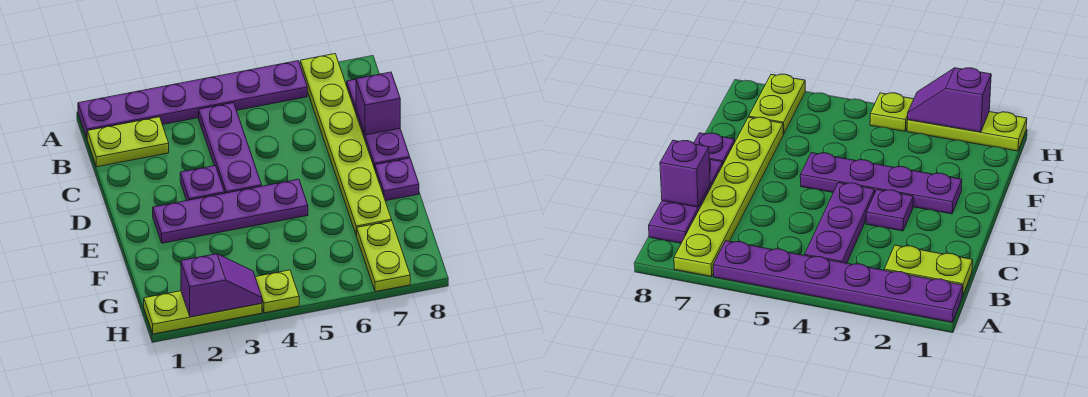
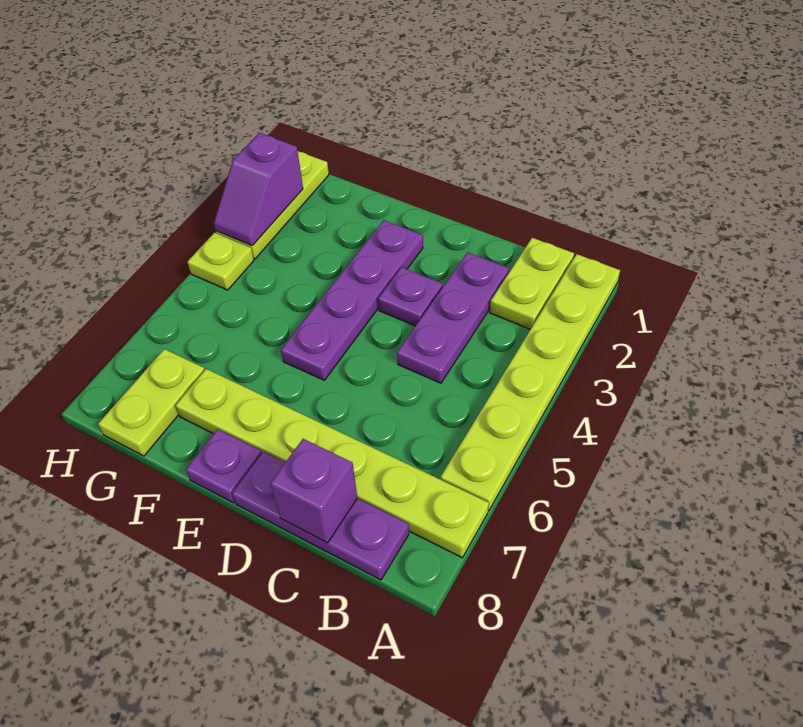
purple plate A1:A6 level 1 -> lime plate A1:A6 level 1
purple plate B4:D4 level 1 -> purple plate C2:C4 level 1
lime plate G7:H7 level 1 -> lime plate G7:G8 level 1

